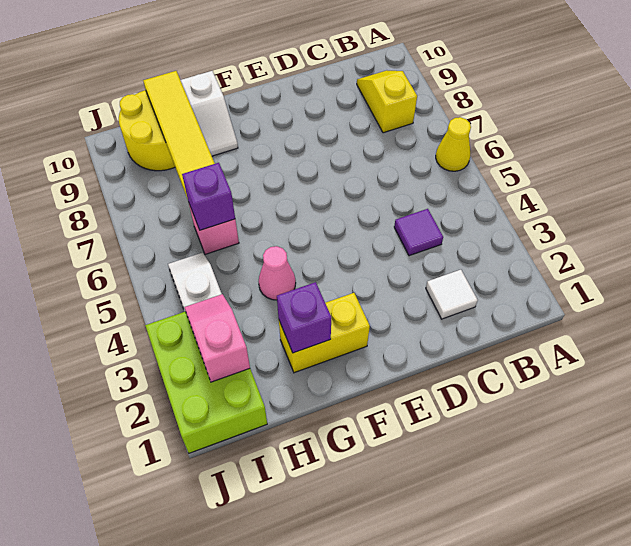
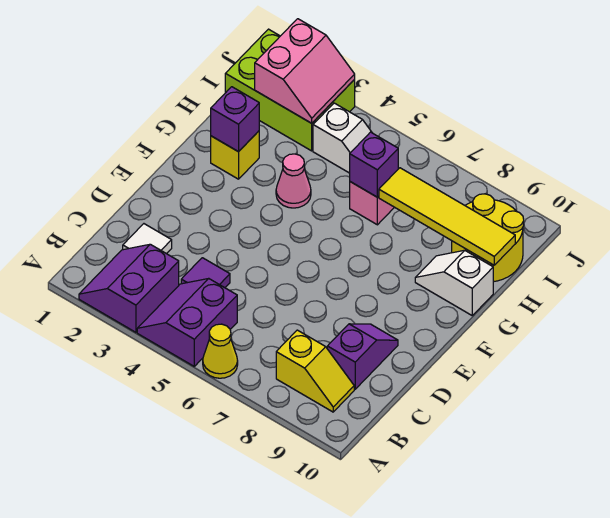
none -> purple slope A2:B3 level 1 top 3
none -> purple slope A4:B5 level 1 top 5
none -> purple slope C9:D9 level 1 top C
yellow brick F2:G2 level 1 -> yellow brick G2 level 1
pink slope I2:I3 level 2 top 2 -> pink slope I2:J3 level 2 top 2

